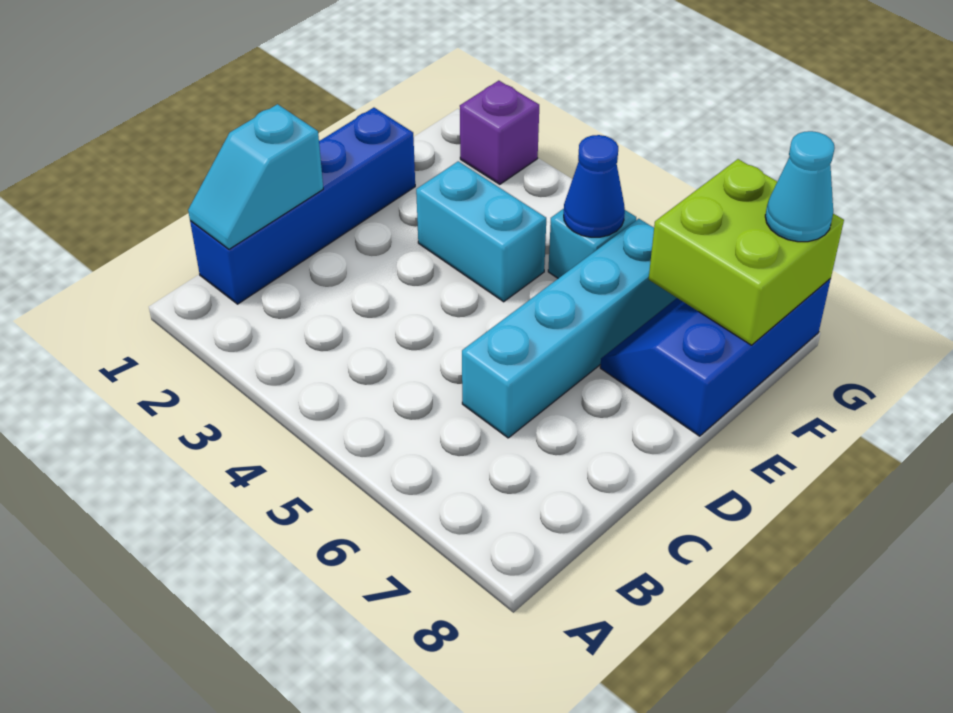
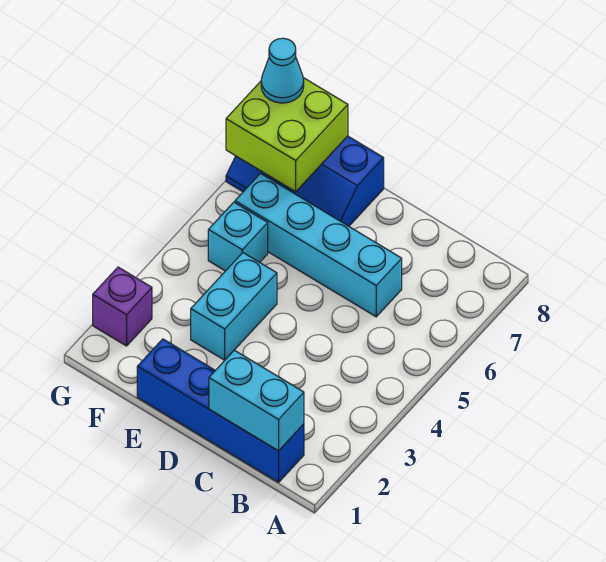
cyan slope B1:C1 level 2 top C -> cyan brick B1:C1 level 2
blue cone F5 level 2 -> none

